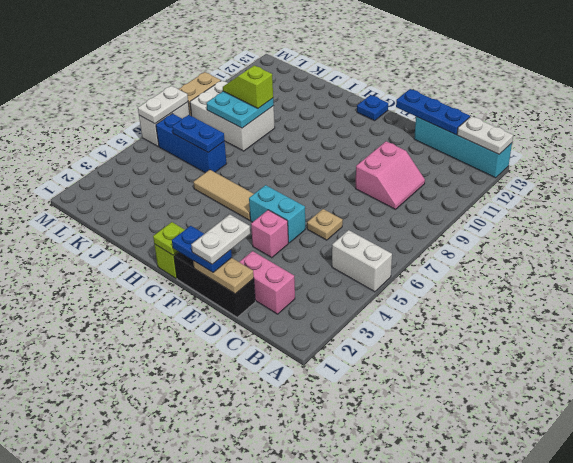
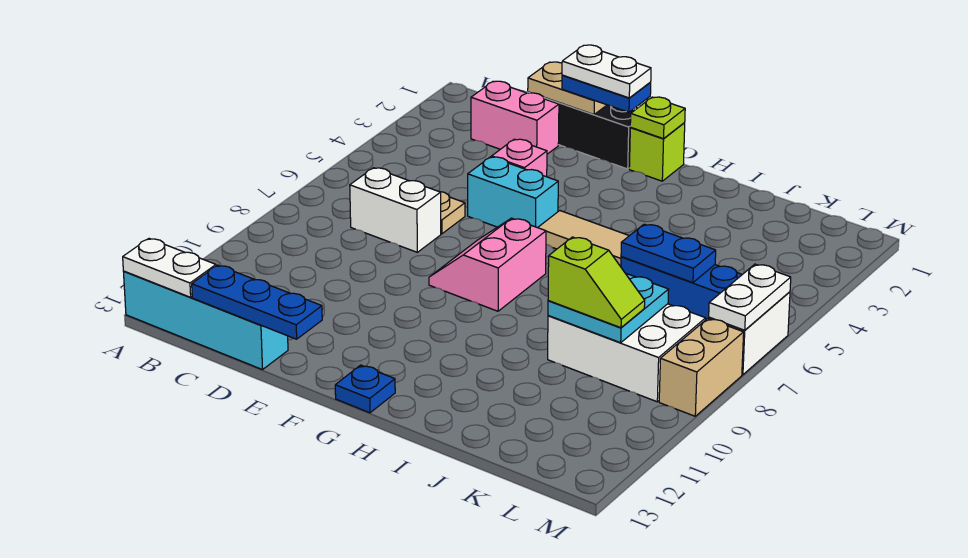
white brick A5:B5 level 1 -> white brick C7:D7 level 1
pink slope C9:D10 level 1 top D -> pink slope F7:G8 level 1 top G
white plate E1:E2 level 4 -> white plate E1:F1 level 4

